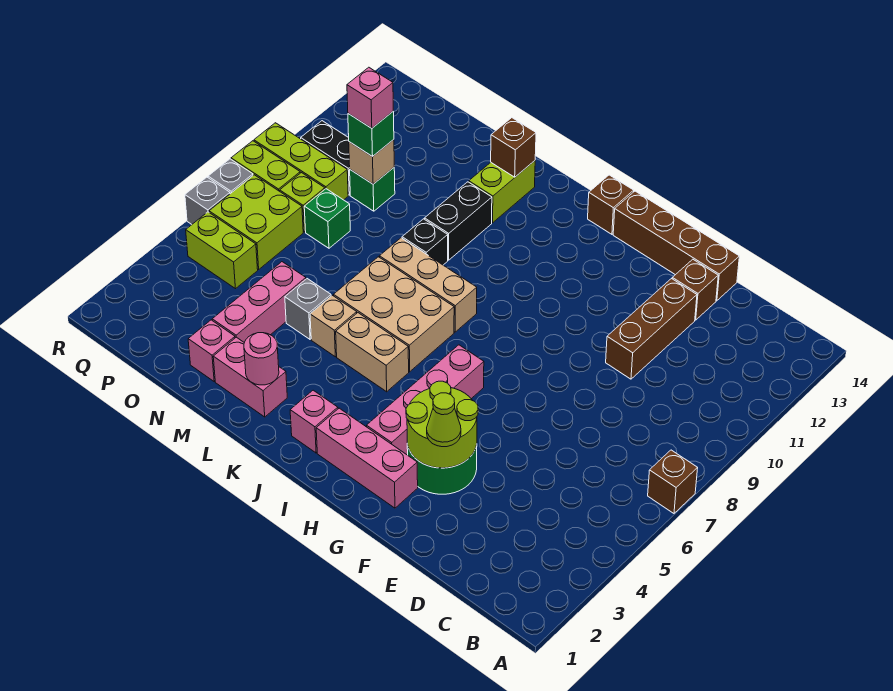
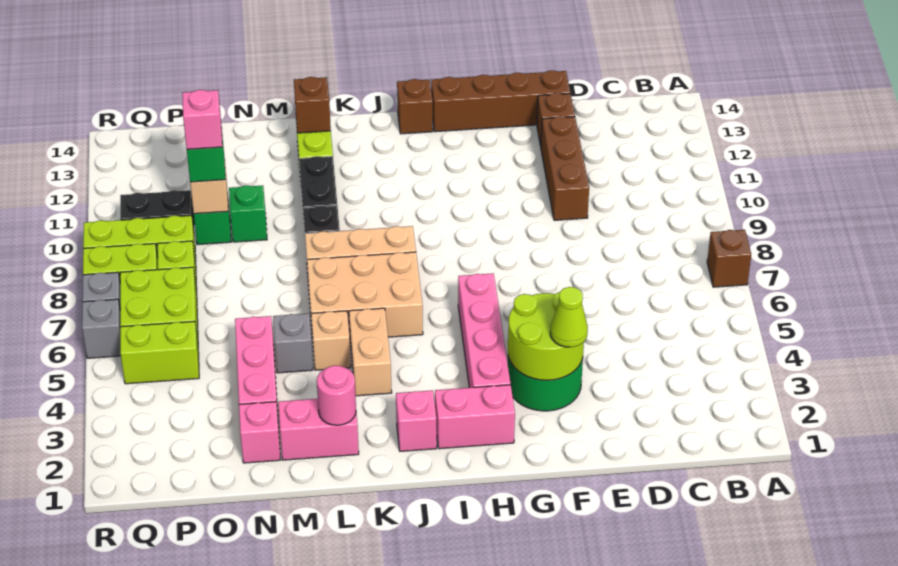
pink brick G2:I2 level 1 -> pink brick H2:I2 level 1
tan brick J5:K5 level 1 -> tan brick K4:K5 level 1
green brick O8 level 1 -> green brick N10 level 1

